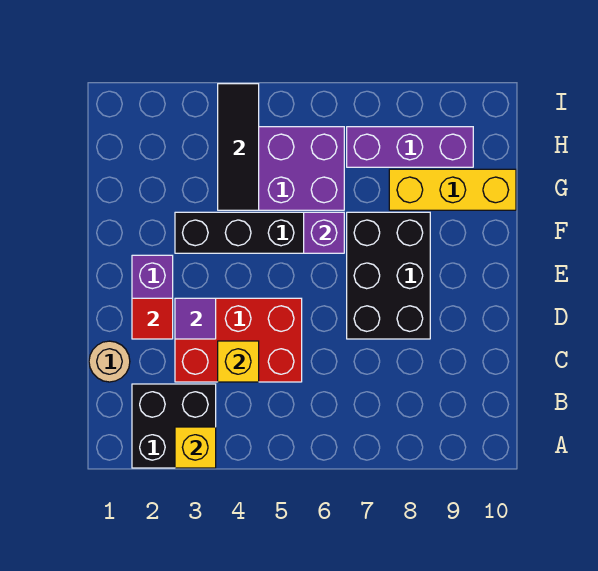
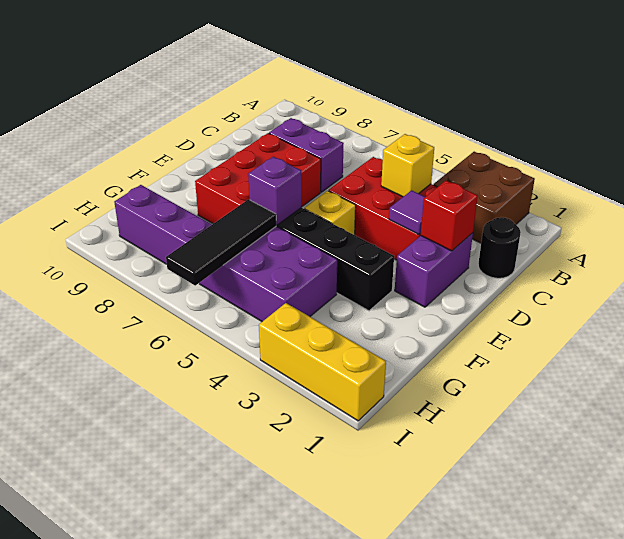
black brick A2:B3 level 1 -> brown brick A2:B3 level 1
yellow brick A3 level 2 -> yellow brick E5 level 1
tan round brick C1 level 1 -> black round brick C1 level 1
none -> purple brick C7:C8 level 1
red tile D2 level 2 -> red brick D2 level 2
black brick D7:F8 level 1 -> red brick D7:F8 level 1
black tile G4:I4 level 2 -> black tile G6:I6 level 2
yellow brick G8:G10 level 1 -> yellow brick I1:I3 level 1

